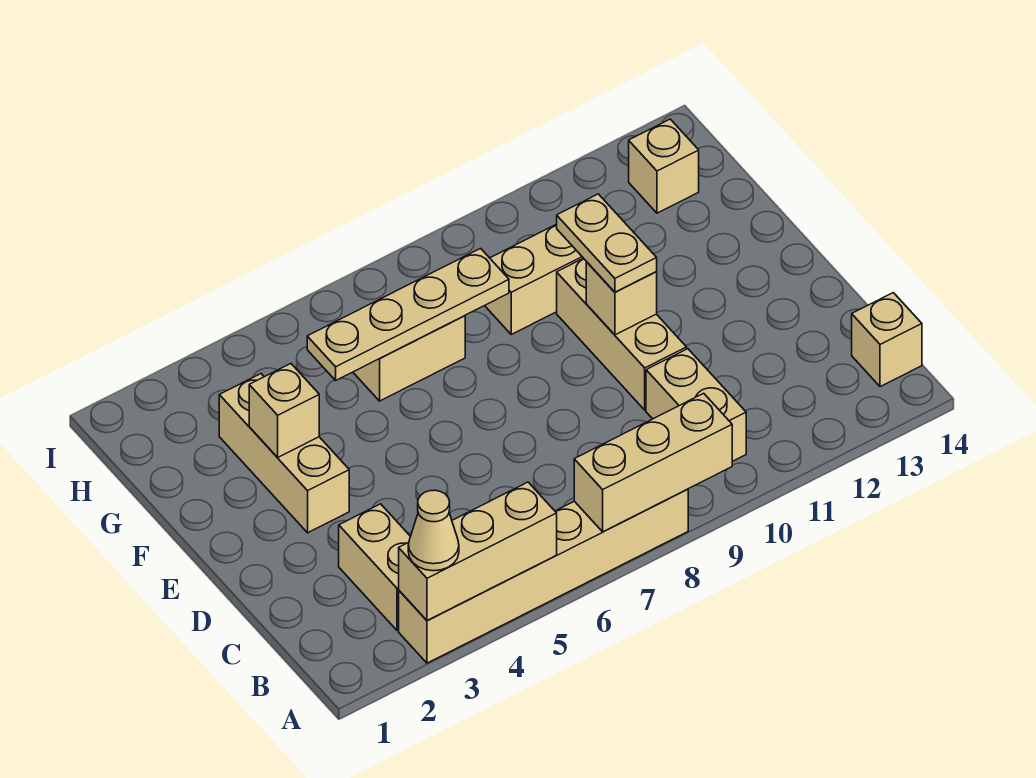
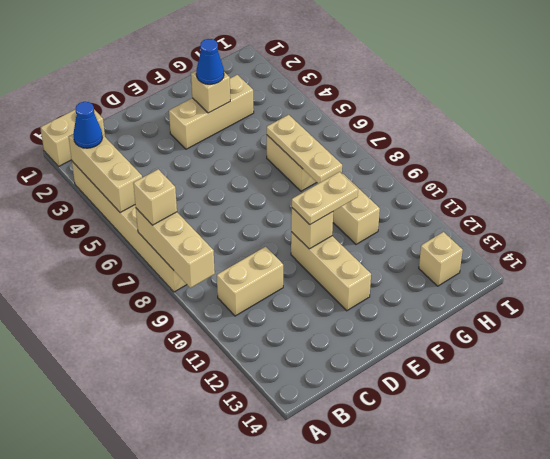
tan cone A3 level 3 -> blue cone A3 level 3
tan brick B3:C3 level 1 -> tan brick A1:B1 level 1
tan brick B14 level 1 -> tan brick A7 level 3
tan brick D10:F10 level 1 -> tan brick E10:E12 level 1
none -> blue cone F3 level 3
tan plate G5:G8 level 2 -> tan plate G6:G8 level 2

